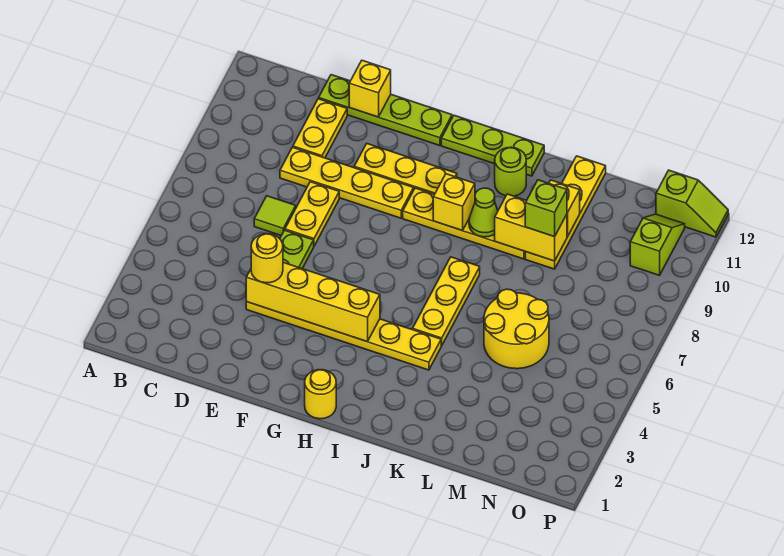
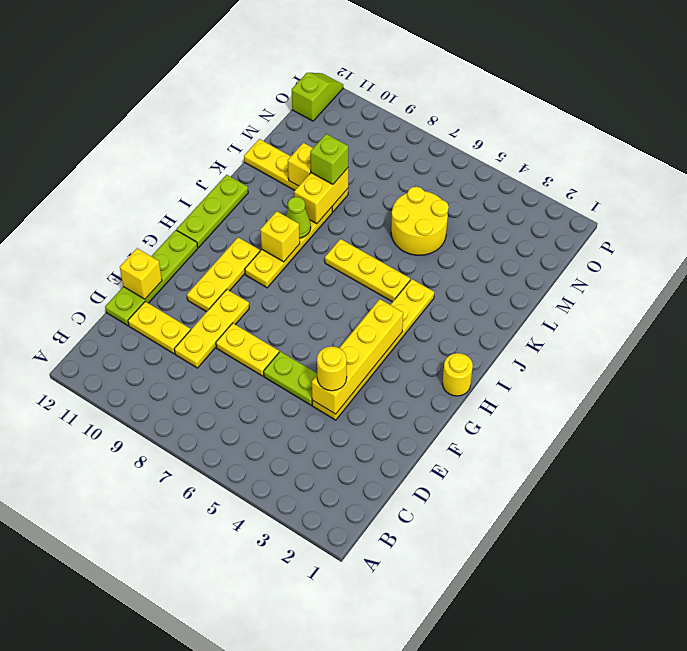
lime tile D7 level 1 -> none
yellow plate D9:G9 level 1 -> yellow plate D9:F9 level 1
lime round brick J11 level 1 -> none
lime slope O10:O11 level 1 top 10 -> none

